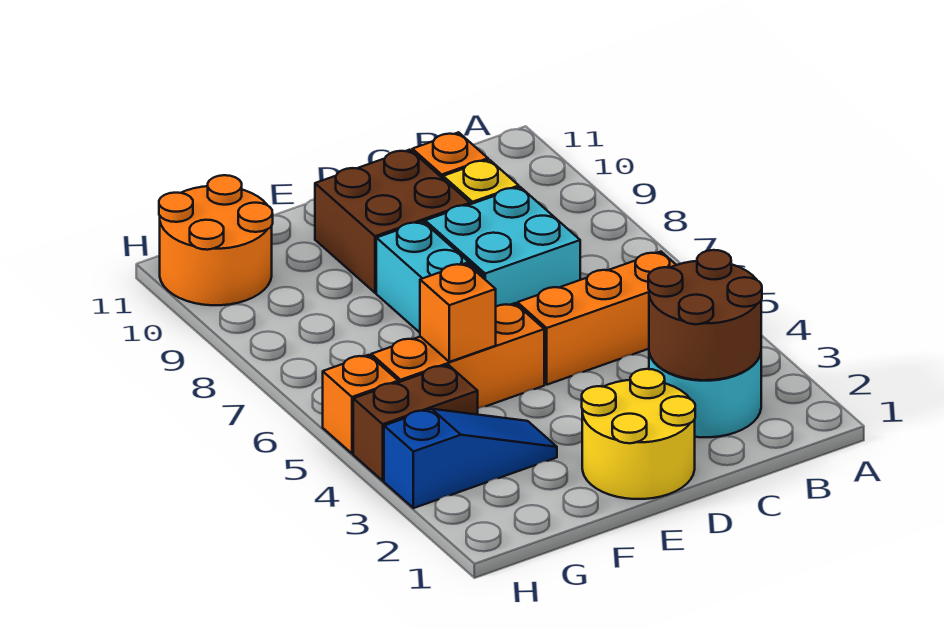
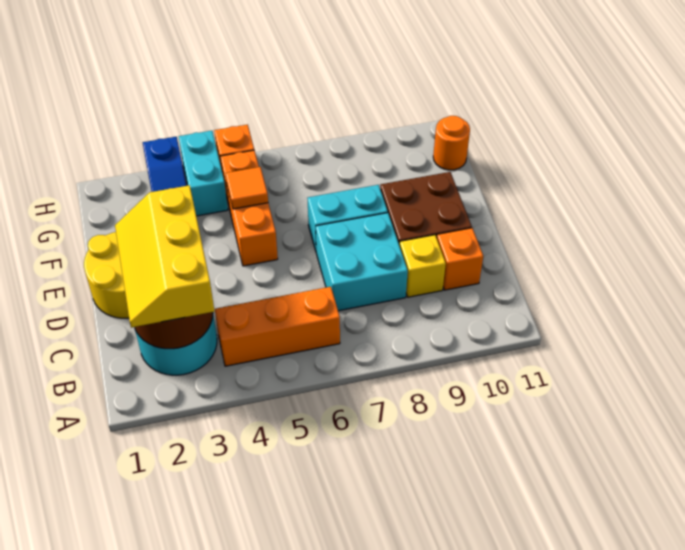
none -> yellow slope B2:D3 level 3 top 3
orange brick B5:D5 level 1 -> orange brick B4:B6 level 1
orange brick F5 level 2 -> orange tile F5 level 2
brown brick G4:H4 level 1 -> cyan brick G4:H4 level 1
orange round brick G10:H11 level 1 -> orange round brick G11 level 1

